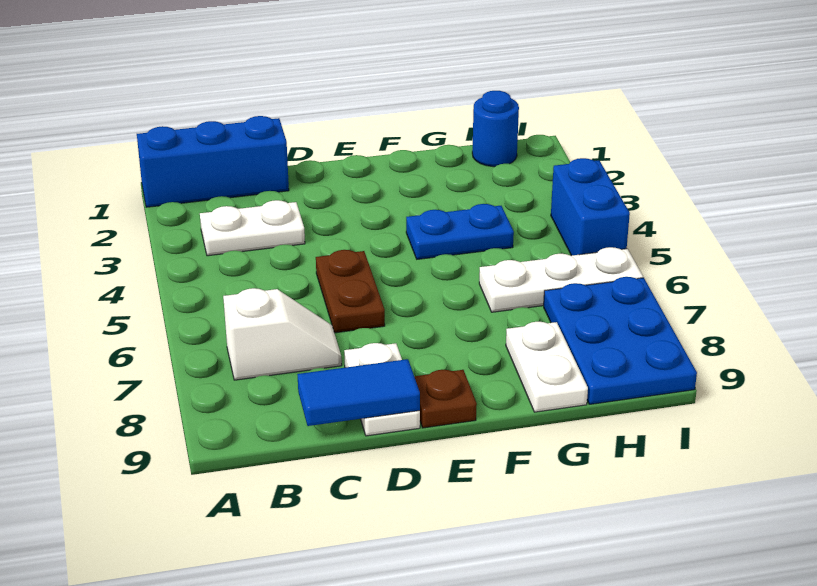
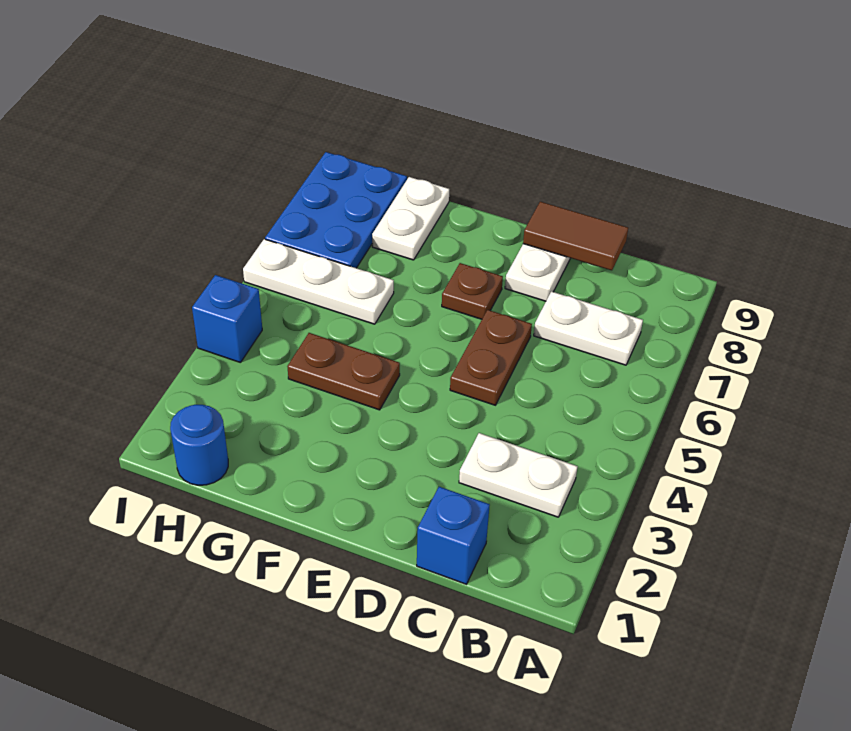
blue brick A1:C1 level 1 -> blue brick C1 level 1
white slope B7:C7 level 1 top B -> white plate B7:C7 level 1
blue tile C9:D9 level 2 -> brown tile C9:D9 level 2
brown plate E9 level 1 -> brown plate E7 level 1
blue plate F4:G4 level 1 -> brown plate F4:G4 level 1
blue brick I4:I5 level 1 -> blue brick I4 level 1

